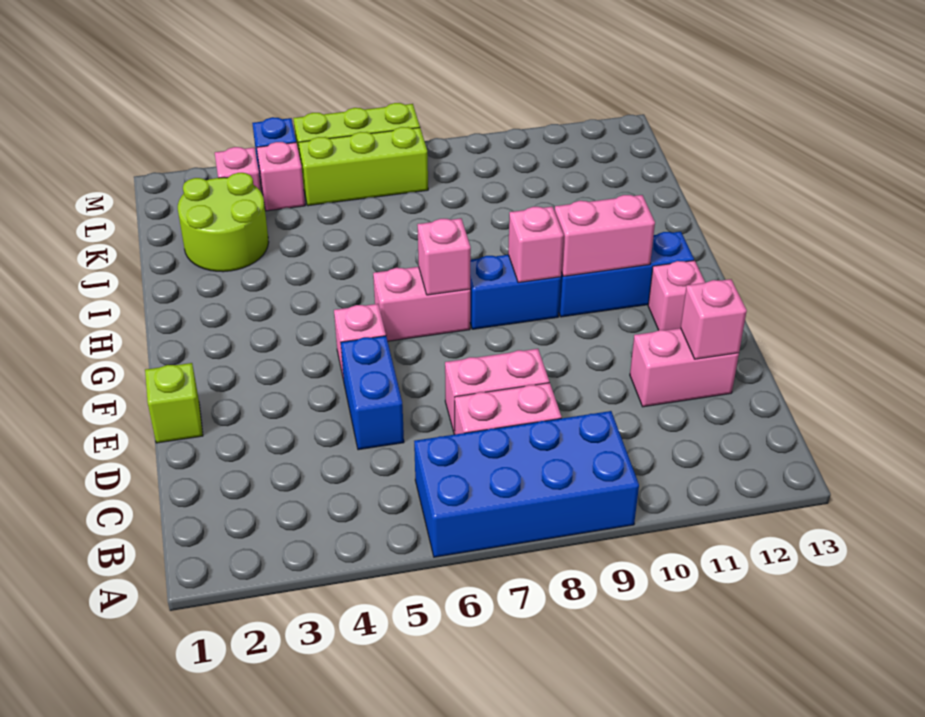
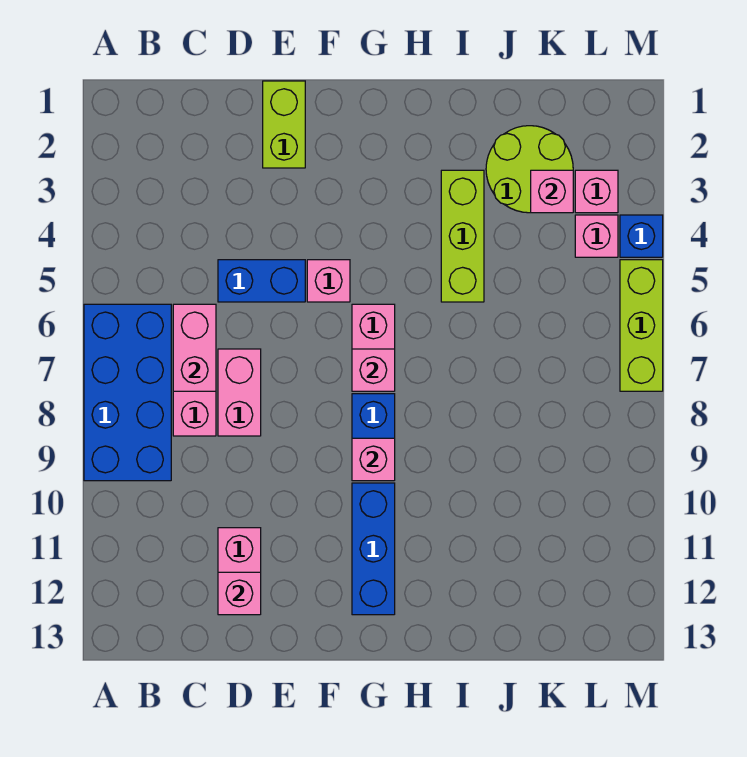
lime brick E1 level 1 -> lime brick E1:E2 level 1
pink brick F12 level 1 -> pink brick K3 level 2
pink brick G10:G11 level 2 -> pink brick C6:C7 level 2
lime brick L5:L7 level 1 -> lime brick I3:I5 level 1

